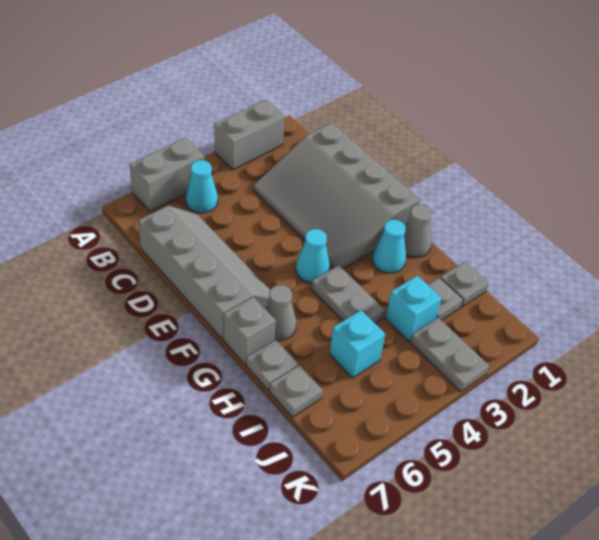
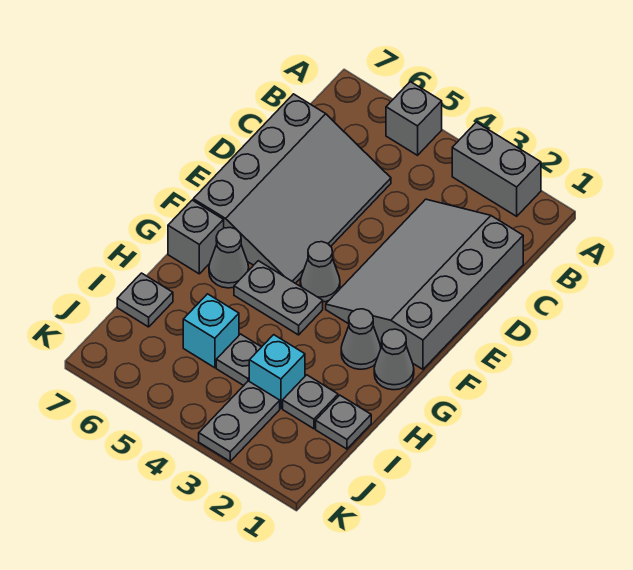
grey brick A5:A6 level 1 -> grey brick A5 level 1
cyan cone B5 level 1 -> none
grey slope C6:F7 level 1 top 7 -> grey slope C5:F7 level 1 top 7
cyan cone F4 level 1 -> grey cone F4 level 1
cyan cone G2 level 1 -> grey cone G2 level 1
grey plate G4:H4 level 1 -> grey plate G4:G5 level 1
grey plate H7 level 1 -> grey plate I4 level 1

